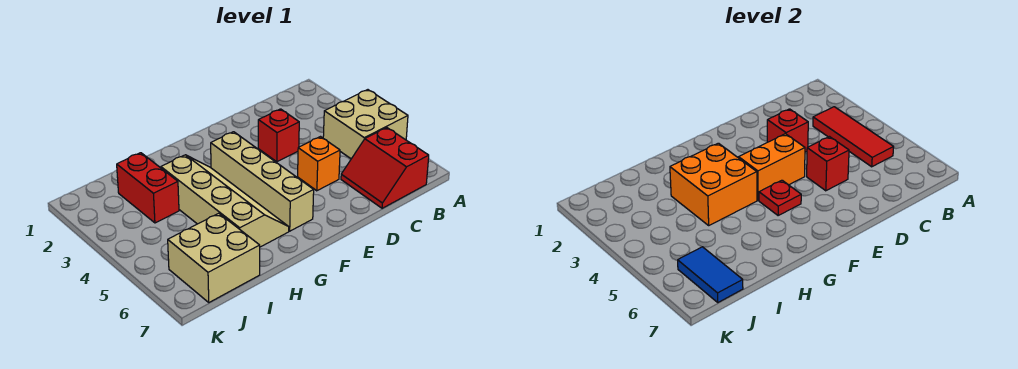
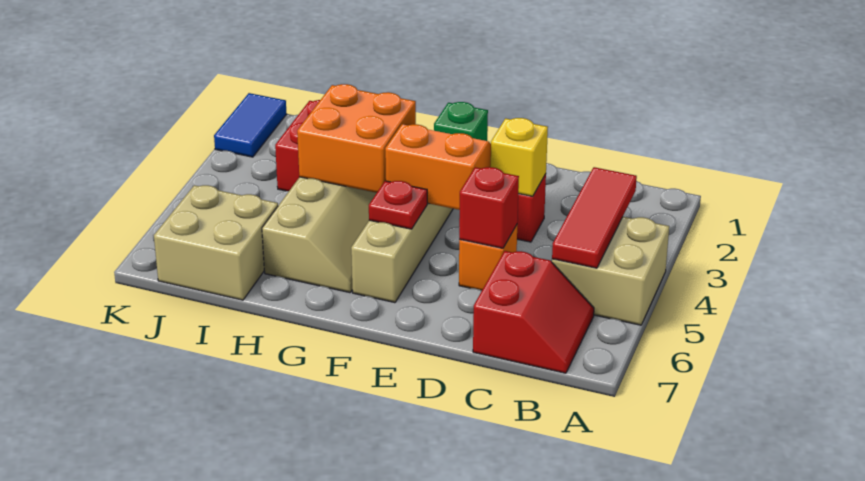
red slope B6:C7 level 1 top B -> red slope B6:C7 level 1 top C
red brick D3 level 2 -> yellow brick D3 level 2
none -> green brick F1 level 1
blue tile J6:J7 level 2 -> blue tile K1:K2 level 1

